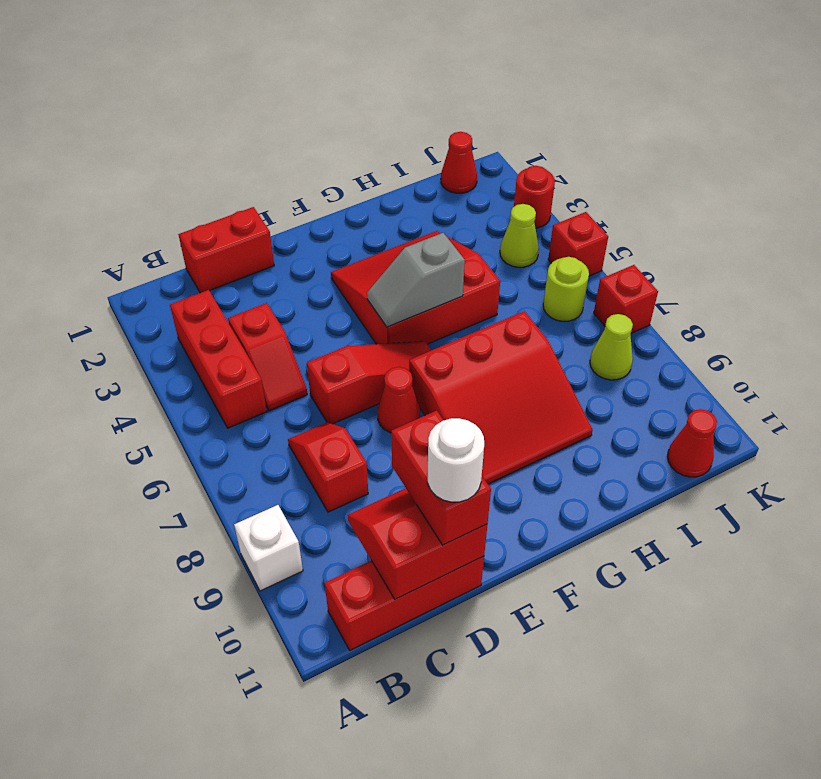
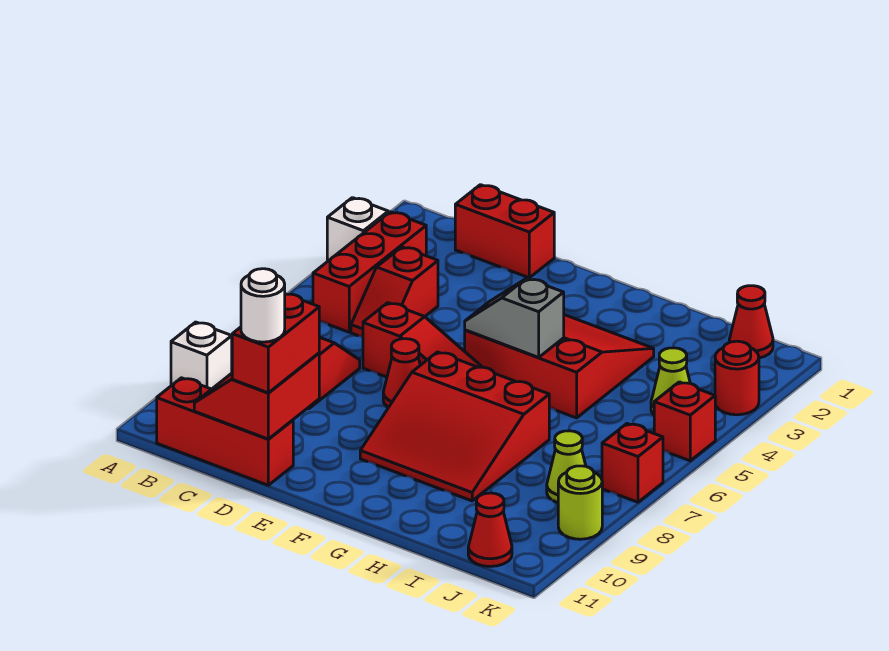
none -> white brick A3 level 1
red slope C10:D11 level 2 top 11 -> red slope C10:D11 level 2 top D
lime round brick J6 level 1 -> lime round brick K9 level 1

